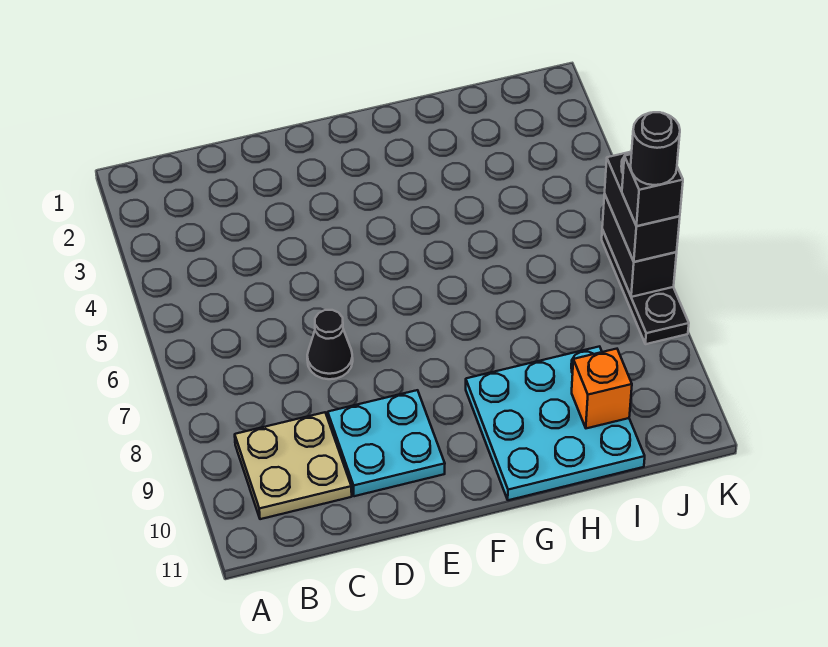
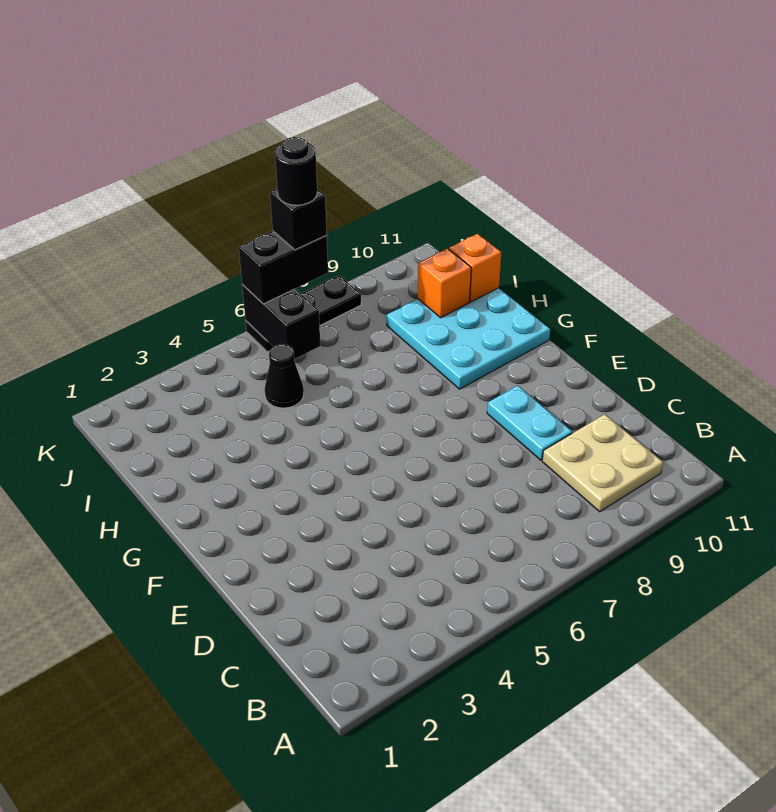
black cone D7 level 1 -> black cone I5 level 1
cyan plate D9:E10 level 1 -> cyan plate D9:E9 level 1
none -> orange brick I11 level 2
black brick K6:K7 level 2 -> black brick J6:K6 level 2

